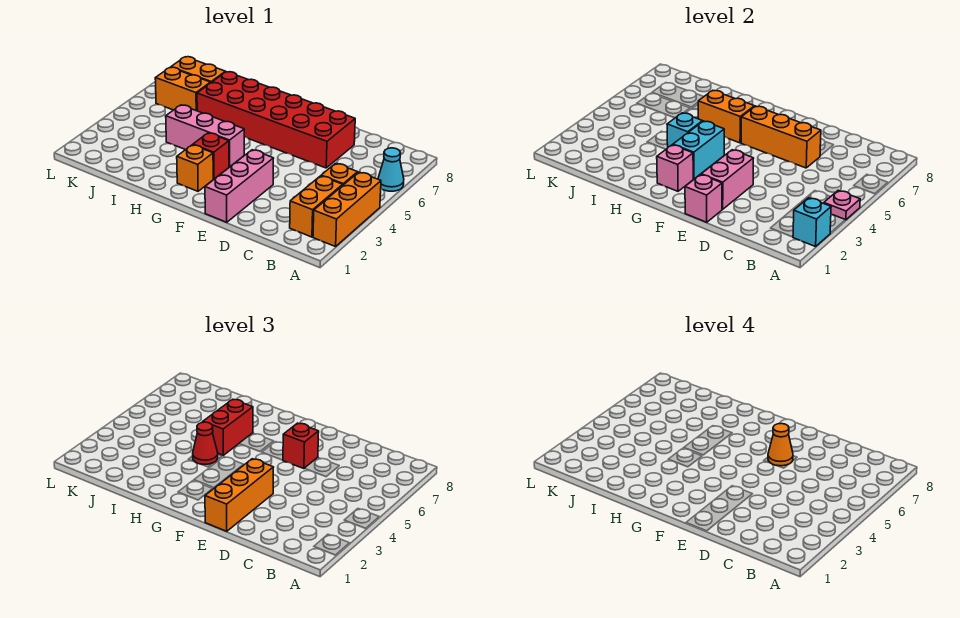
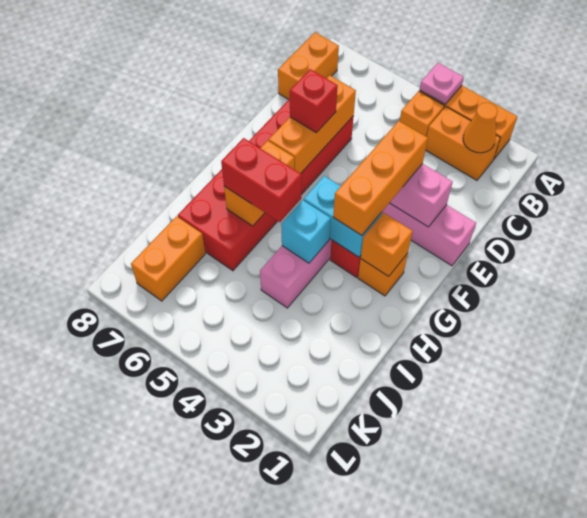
cyan brick A2 level 2 -> none
cyan cone A6 level 1 -> none
pink brick E1 level 2 -> none
orange brick E1:E3 level 3 -> orange brick E3:G3 level 3
orange cone E6 level 4 -> orange cone B2 level 2
pink brick G2 level 2 -> orange brick G2 level 2
red cone H4 level 3 -> none
orange brick J6:K6 level 1 -> orange brick B8:C8 level 1

